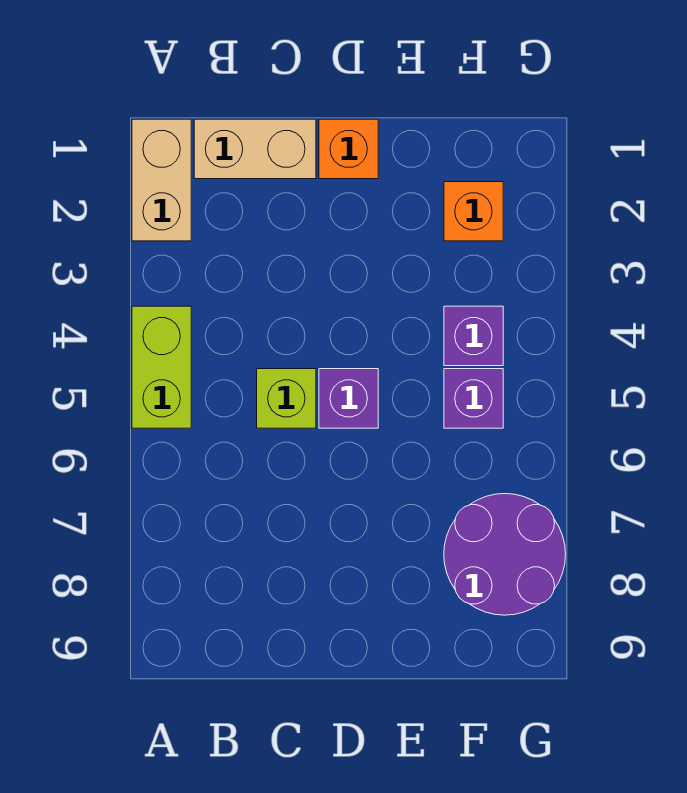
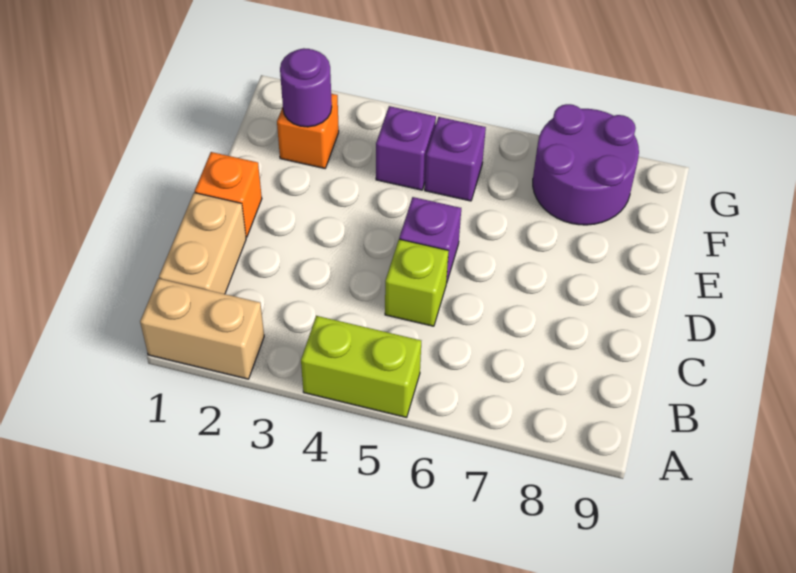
none -> purple round brick F2 level 2

